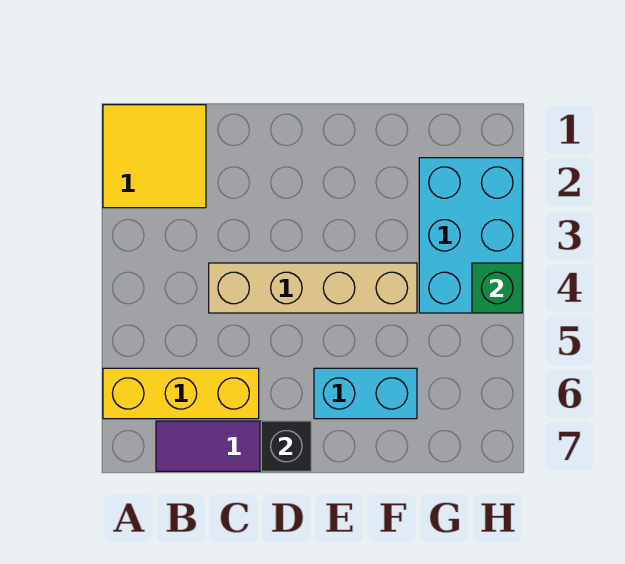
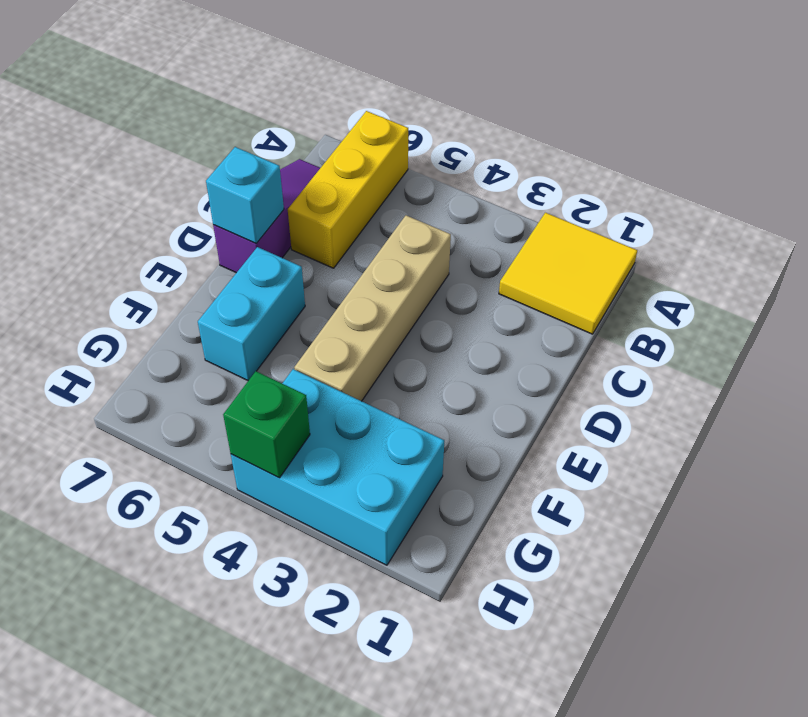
black brick D7 level 2 -> cyan brick D7 level 2

